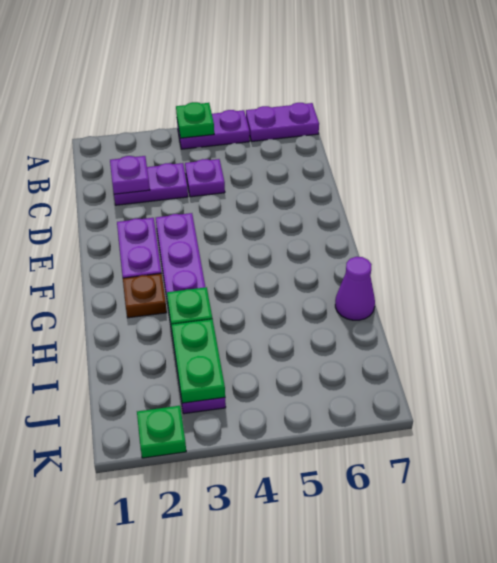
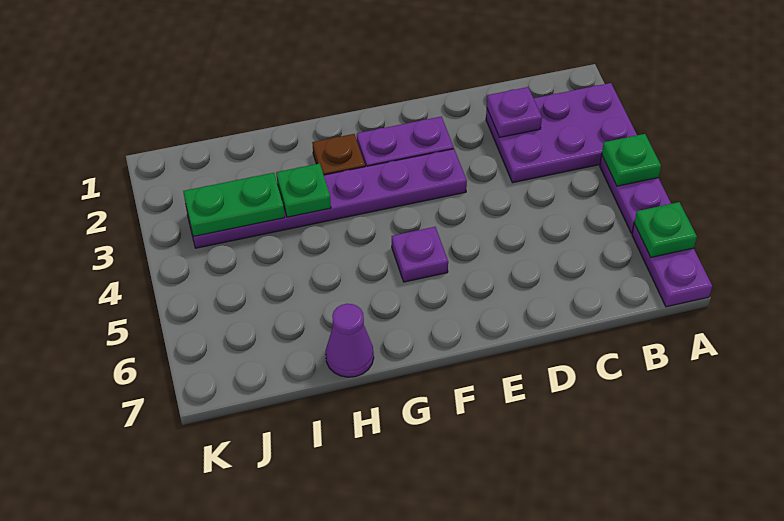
purple plate C2:C3 level 1 -> purple plate A2:C3 level 1
purple plate C4 level 1 -> purple plate F5 level 1
green plate K2 level 1 -> green plate A6 level 2

